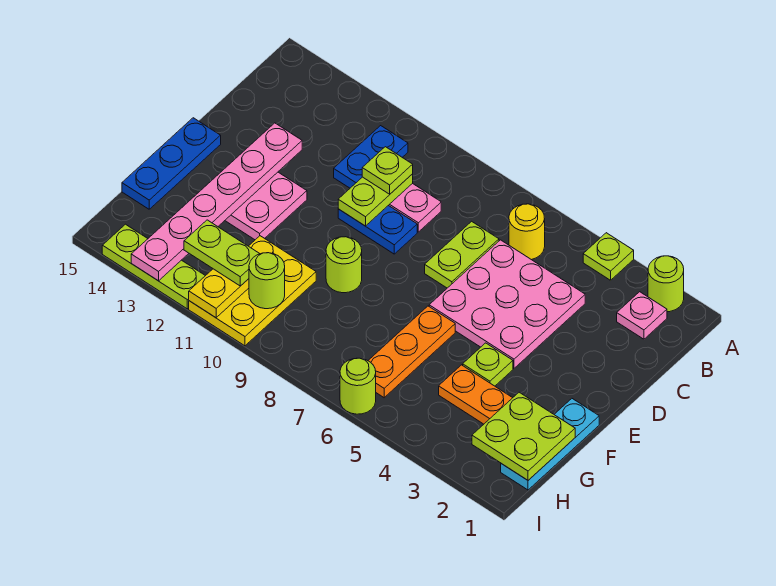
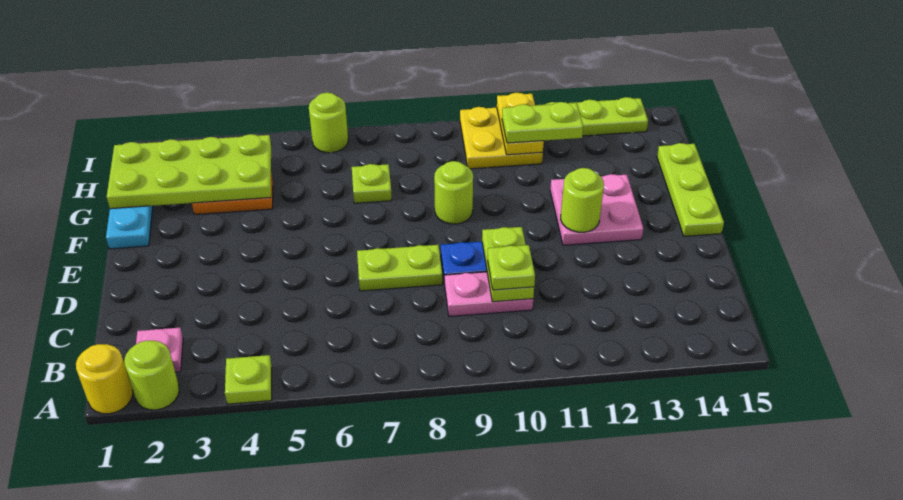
yellow round brick B6 level 1 -> yellow round brick A1 level 1
blue plate B11:C11 level 1 -> none
pink plate C4:E6 level 1 -> none
lime plate C7:D7 level 1 -> lime plate D7:D8 level 1
pink plate D13:I13 level 2 -> none
blue plate E15:G15 level 1 -> lime plate E15:G15 level 1
lime plate F4 level 1 -> lime plate G7 level 1
orange plate F6:H6 level 1 -> none
lime plate G1:H2 level 2 -> lime plate G1:H4 level 2
yellow plate G10:I11 level 1 -> yellow plate H10:I11 level 1
lime round brick H10 level 2 -> lime round brick E12 level 2

